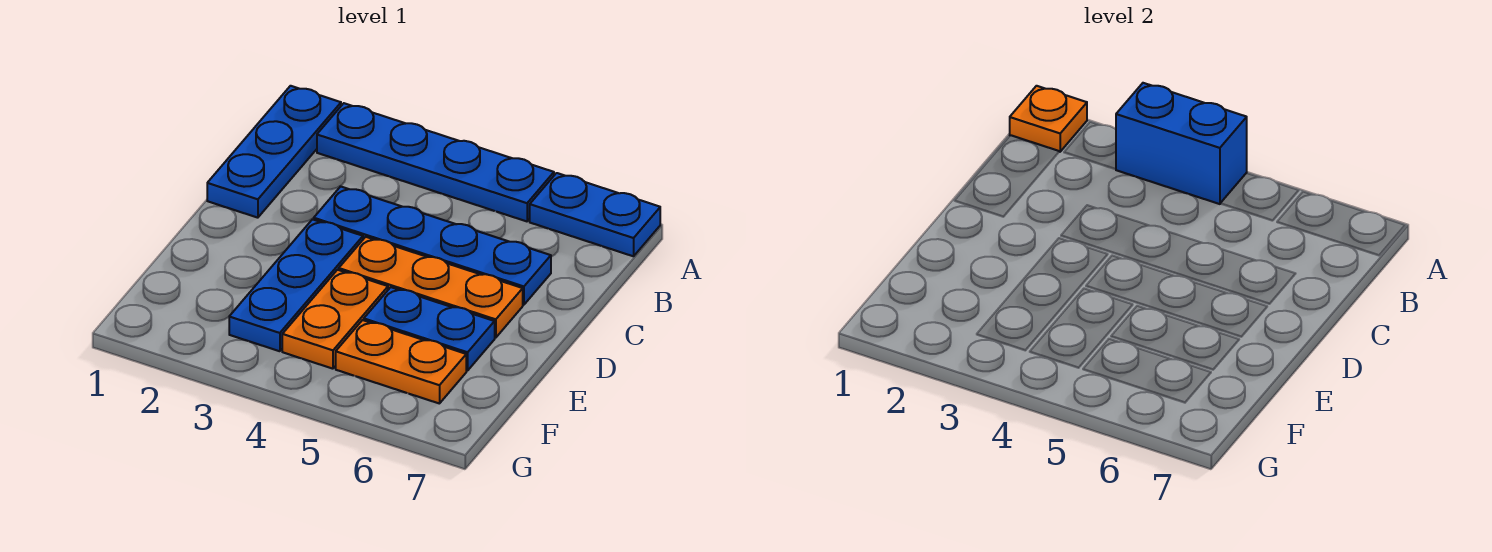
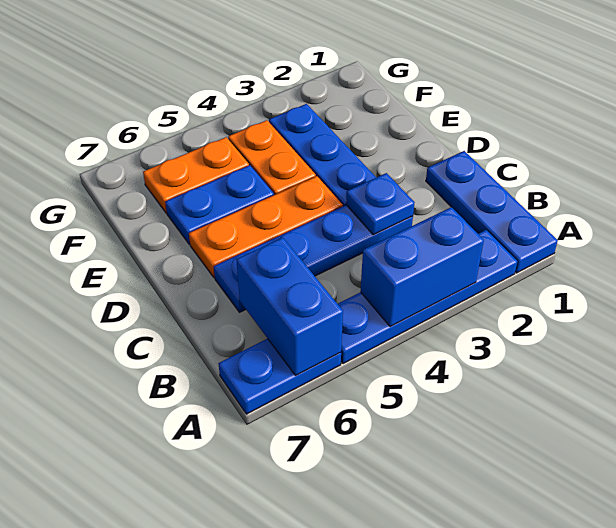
orange plate A1 level 2 -> none
none -> blue brick A6:B6 level 2
none -> blue plate C3 level 2

